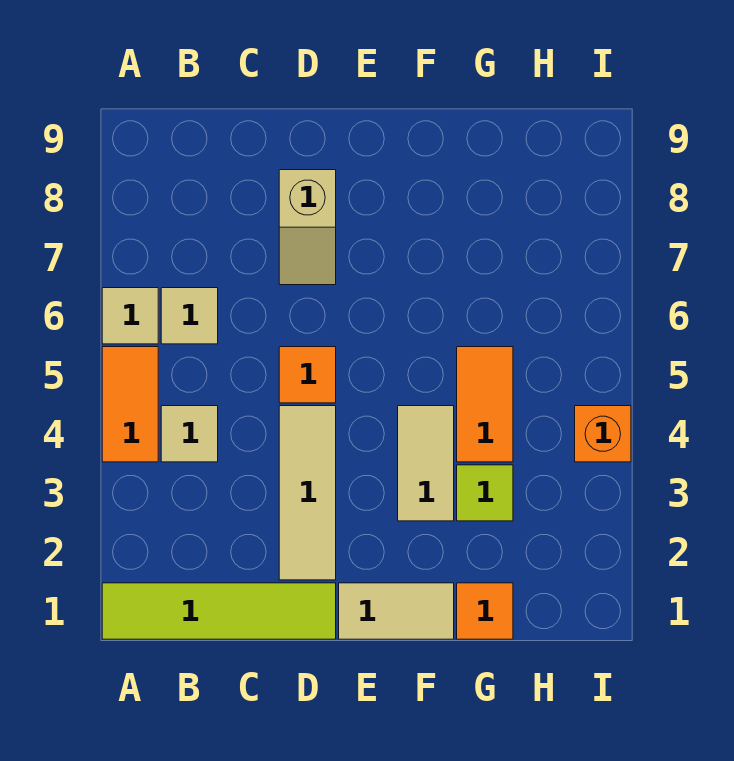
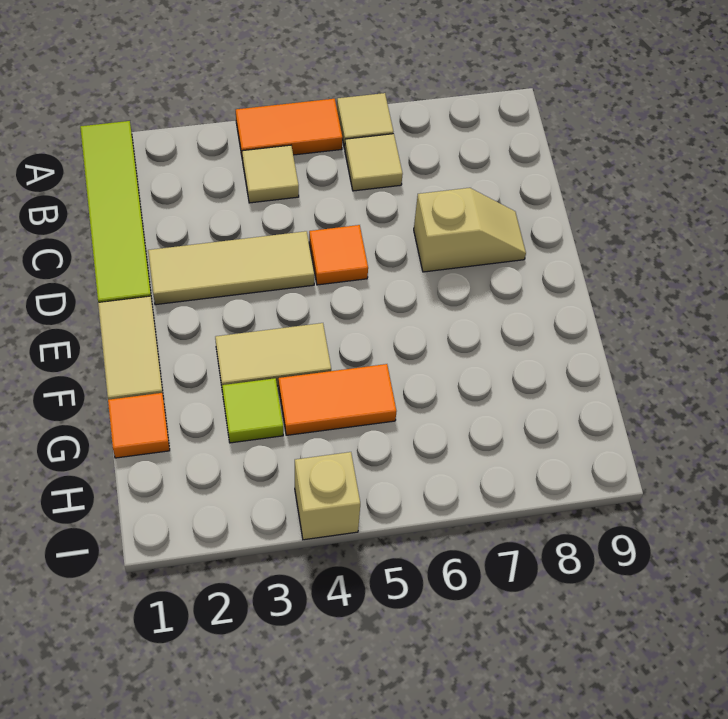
tan slope D7:D8 level 1 top 8 -> tan slope D7:D8 level 1 top 7
orange brick I4 level 1 -> tan brick I4 level 1

